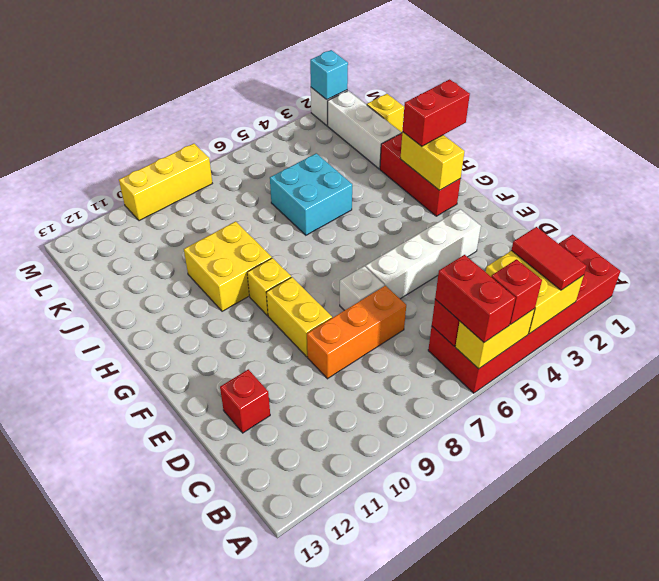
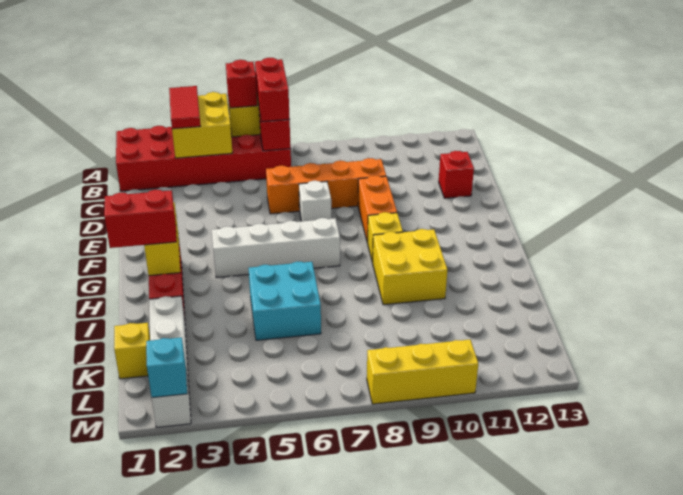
orange brick D7:D9 level 1 -> orange brick D6:D9 level 1
white brick E3:E6 level 1 -> white brick G4:G7 level 1
yellow brick E9:F9 level 1 -> orange brick E9:F9 level 1

